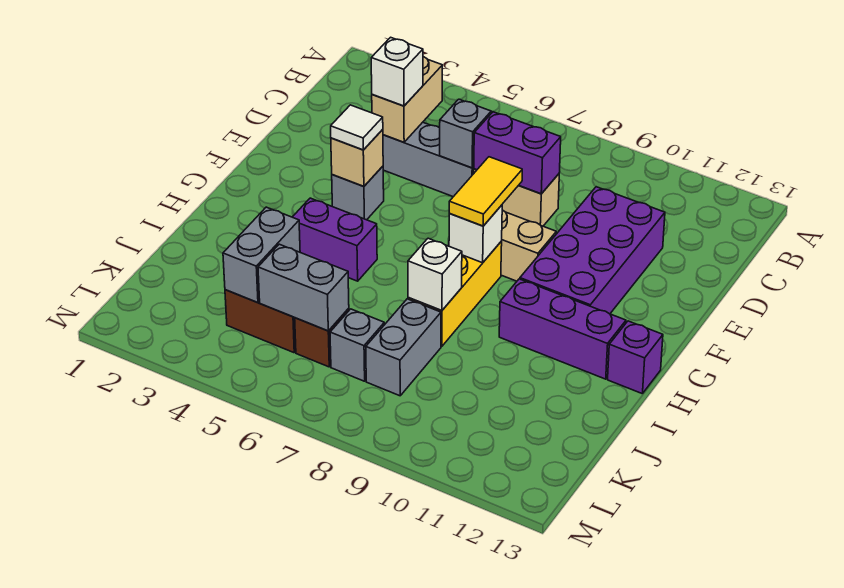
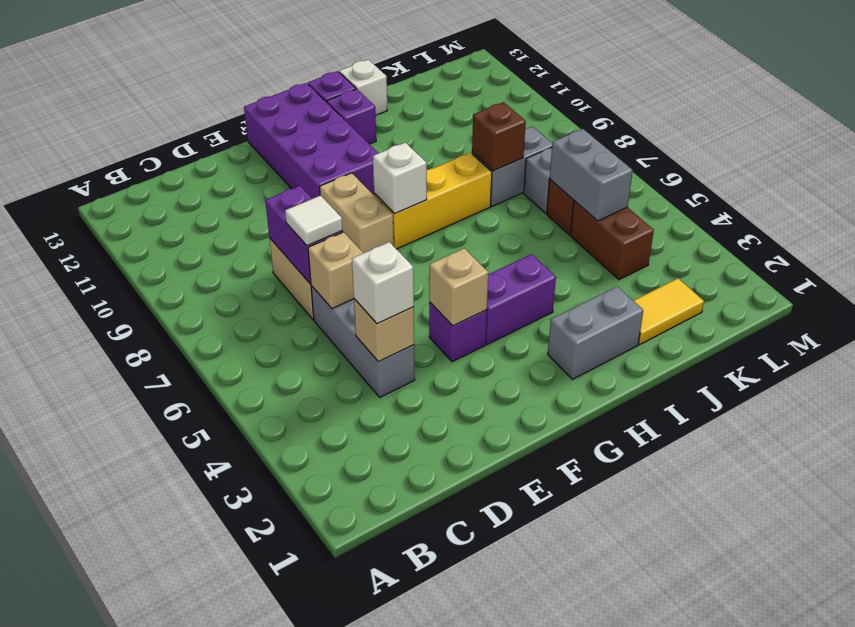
tan brick C4:D4 level 2 -> tan brick D4 level 2
grey brick D6 level 2 -> tan brick D6 level 2
purple brick D10:G11 level 1 -> purple brick F10:G13 level 1
grey brick F4 level 1 -> purple brick F4 level 1
white tile F4 level 3 -> white tile D7 level 3
yellow tile F8:G8 level 3 -> yellow tile J2:K2 level 1
purple brick H4:H5 level 1 -> purple brick G4:H4 level 1
purple brick H10:H12 level 1 -> purple brick H12 level 1
white brick I8 level 2 -> white brick I13 level 1
grey brick J4:K4 level 2 -> grey brick H2:I2 level 1
none -> brown brick J8 level 2

